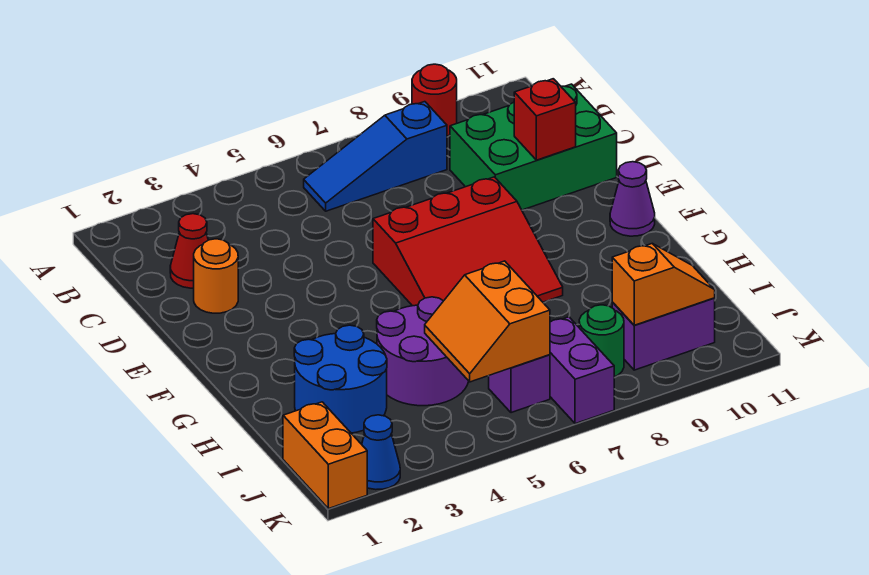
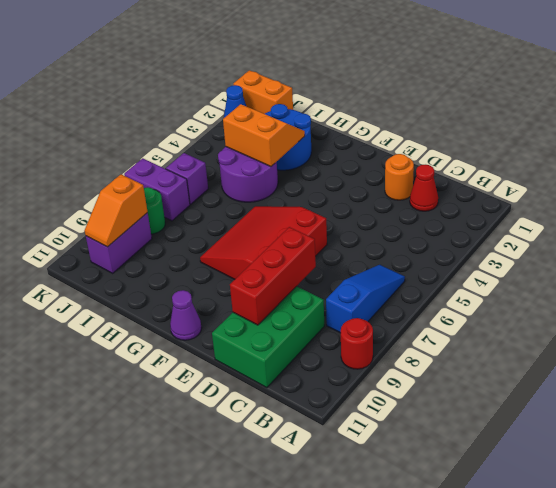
red brick D10 level 2 -> red brick D8:D10 level 2
orange slope I5:J6 level 2 top 6 -> orange slope H3:I4 level 2 top 4

